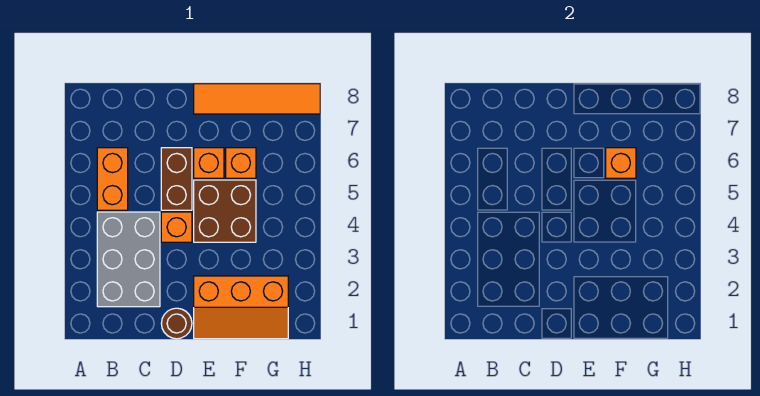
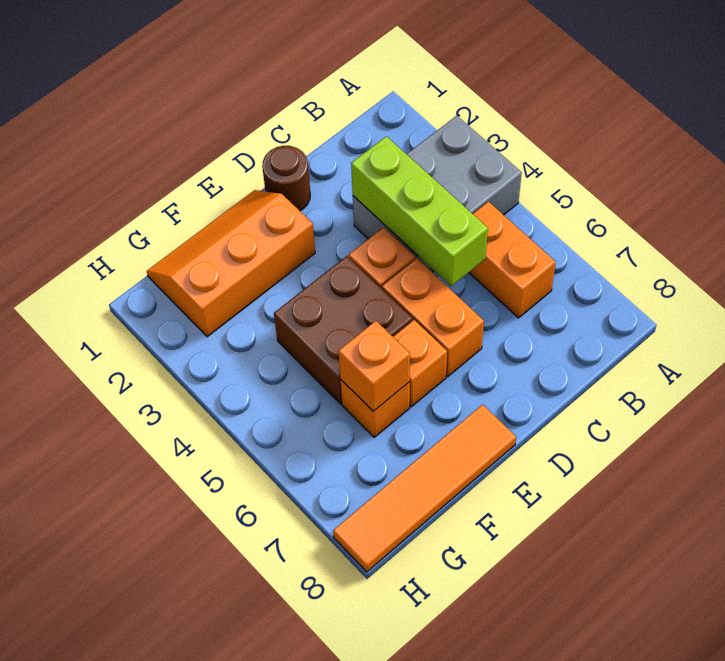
grey brick B2:C4 level 1 -> grey brick A3:C4 level 1
none -> lime brick C3:C5 level 2
brown brick D5:D6 level 1 -> orange brick D5:D6 level 1

